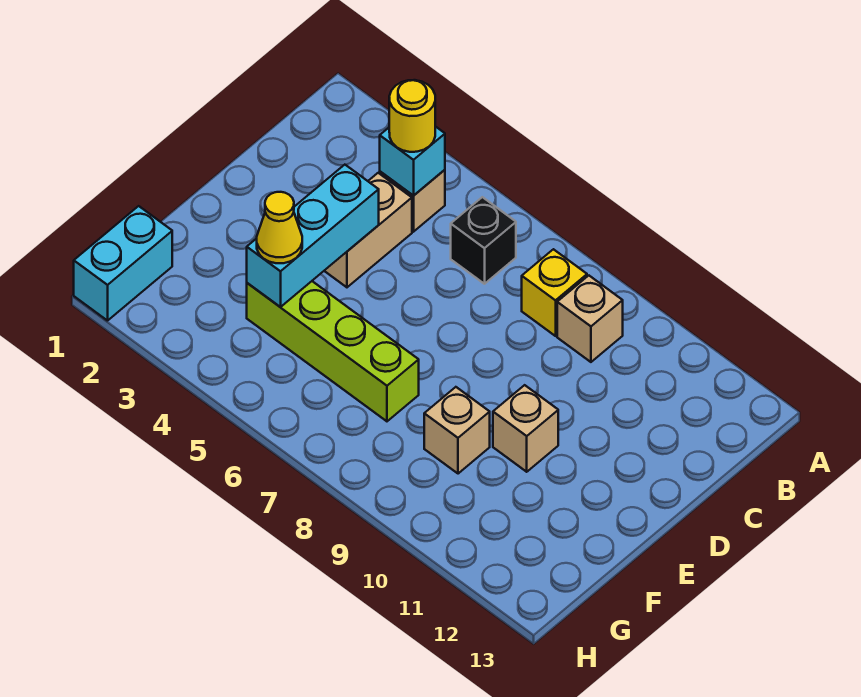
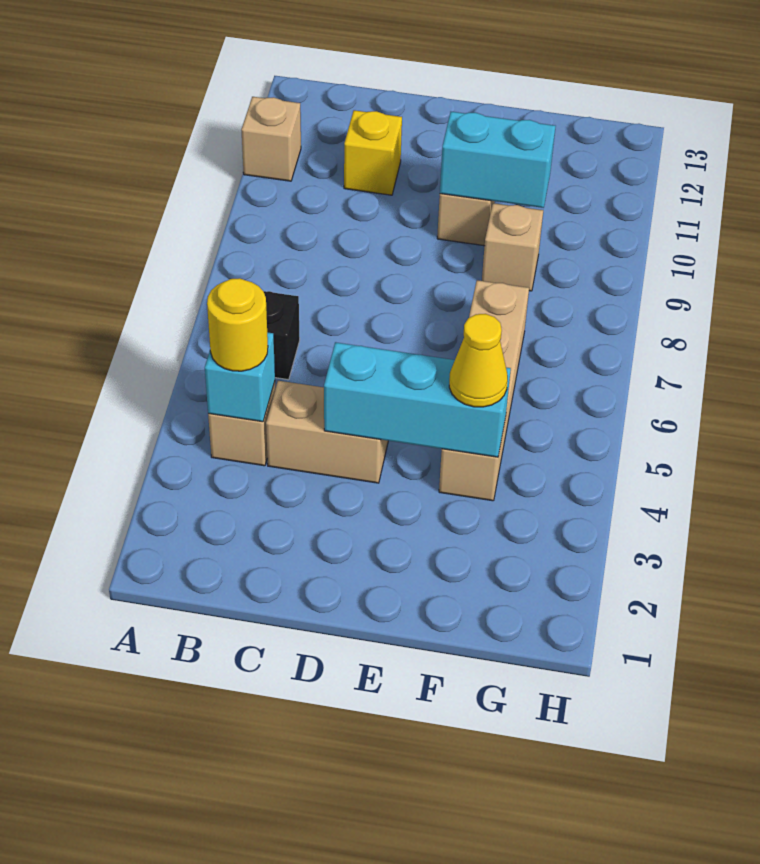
yellow brick B8 level 1 -> yellow brick C11 level 1
tan brick B9 level 1 -> tan brick A11 level 1
lime brick F4:F7 level 1 -> tan brick F4:F7 level 1
cyan brick G1:H1 level 1 -> cyan brick E10:F10 level 2

